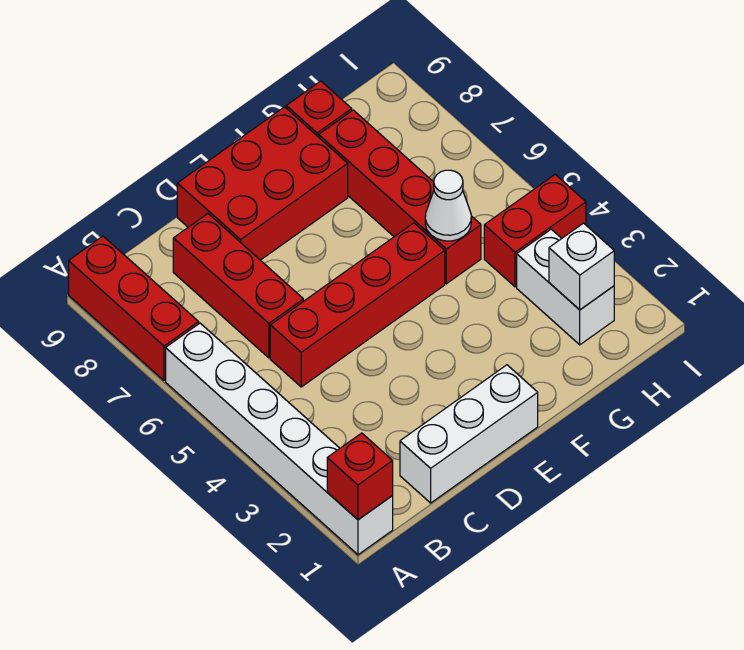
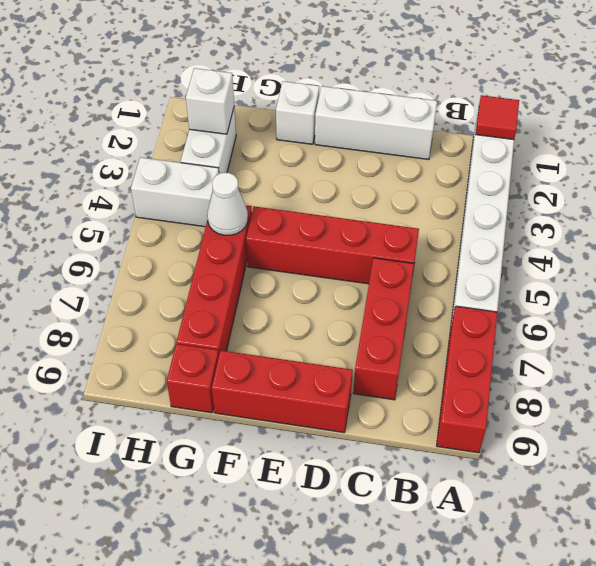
red brick A1 level 2 -> red tile A1 level 2
red brick D8:F9 level 1 -> red brick D9:F9 level 1
none -> white brick F1 level 1
red brick H4:I4 level 1 -> white brick H4:I4 level 1

